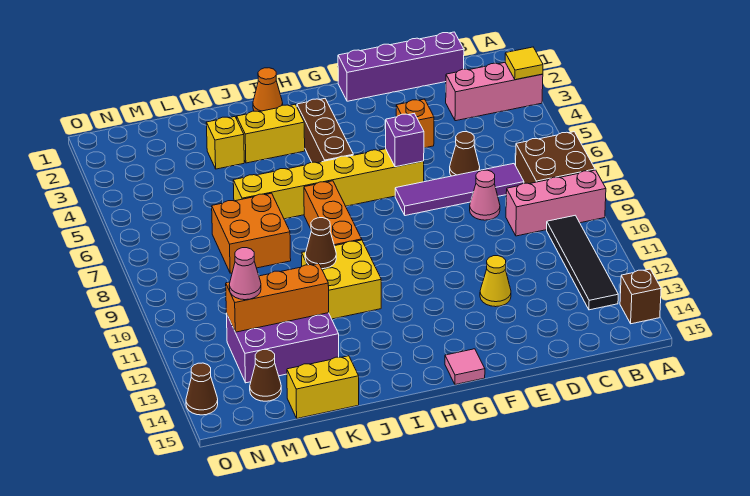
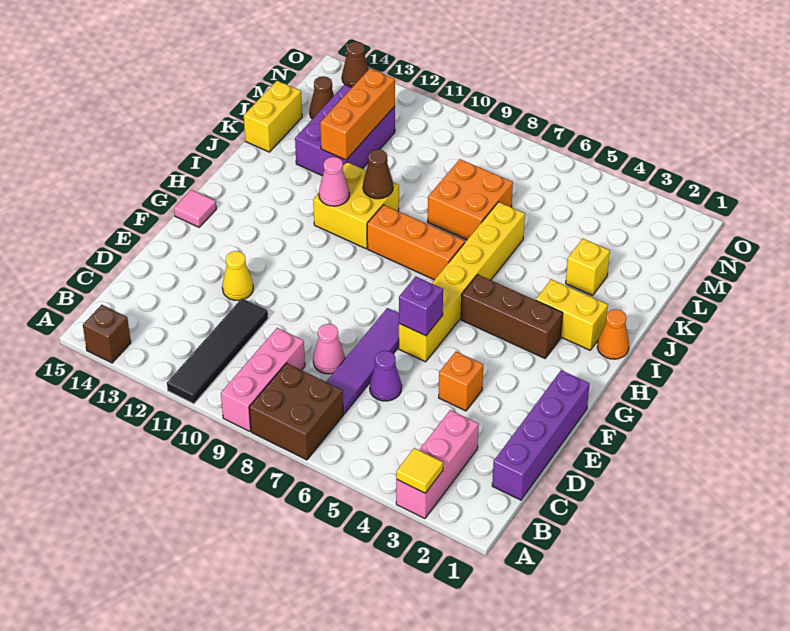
black tile B10:B13 level 1 -> black tile A11:D11 level 1
brown cone D6 level 1 -> purple cone D6 level 1
yellow brick I3:J3 level 1 -> yellow brick I2:I3 level 1
pink cone M12 level 3 -> pink cone I11 level 2

